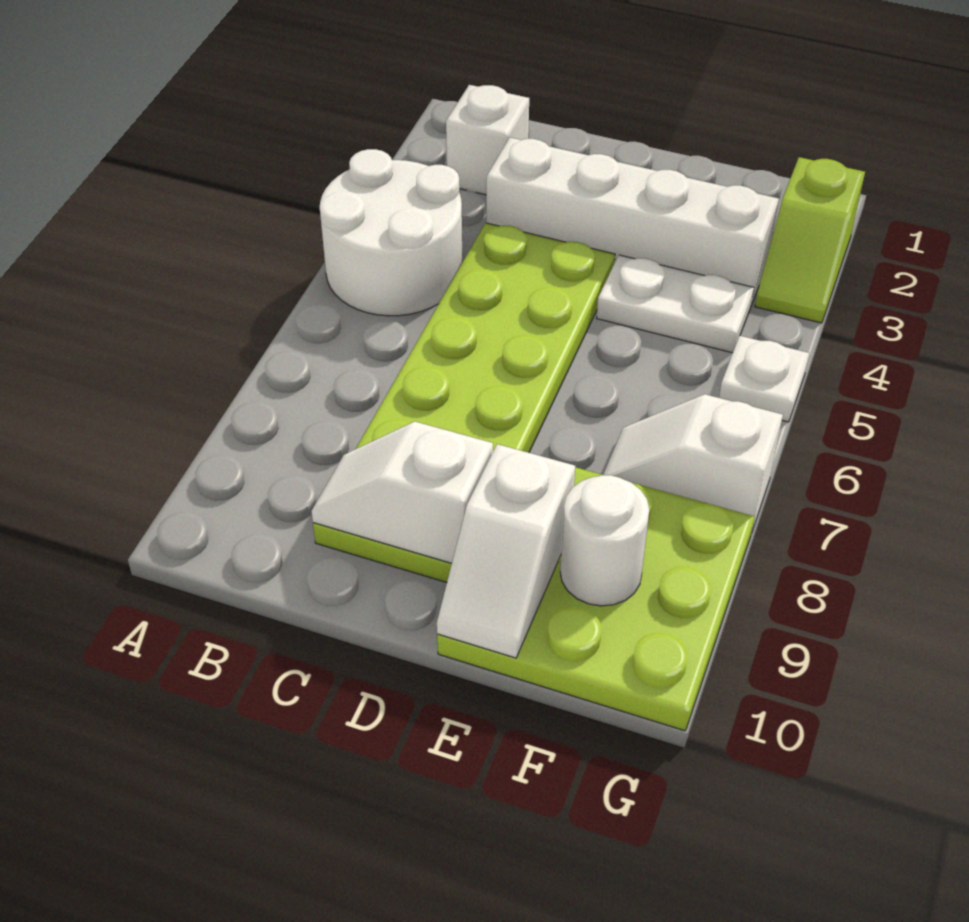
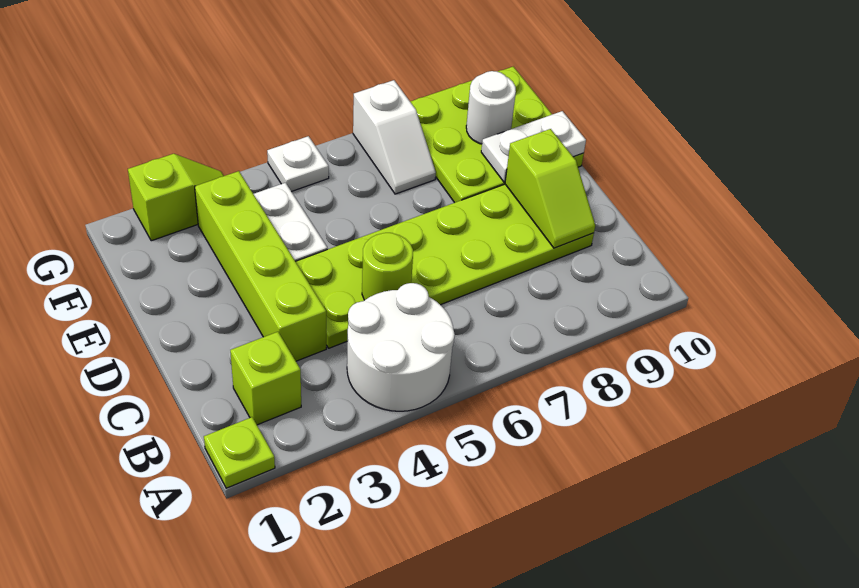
none -> lime plate A1 level 1
white brick B2 level 1 -> lime brick B2 level 1
white brick C3:F3 level 1 -> lime brick C3:F3 level 1
none -> lime round brick C5 level 2
white slope C9:D9 level 2 top D -> lime slope C9:D9 level 2 top D
white slope E9:E10 level 2 top 9 -> white plate E9:E10 level 2

